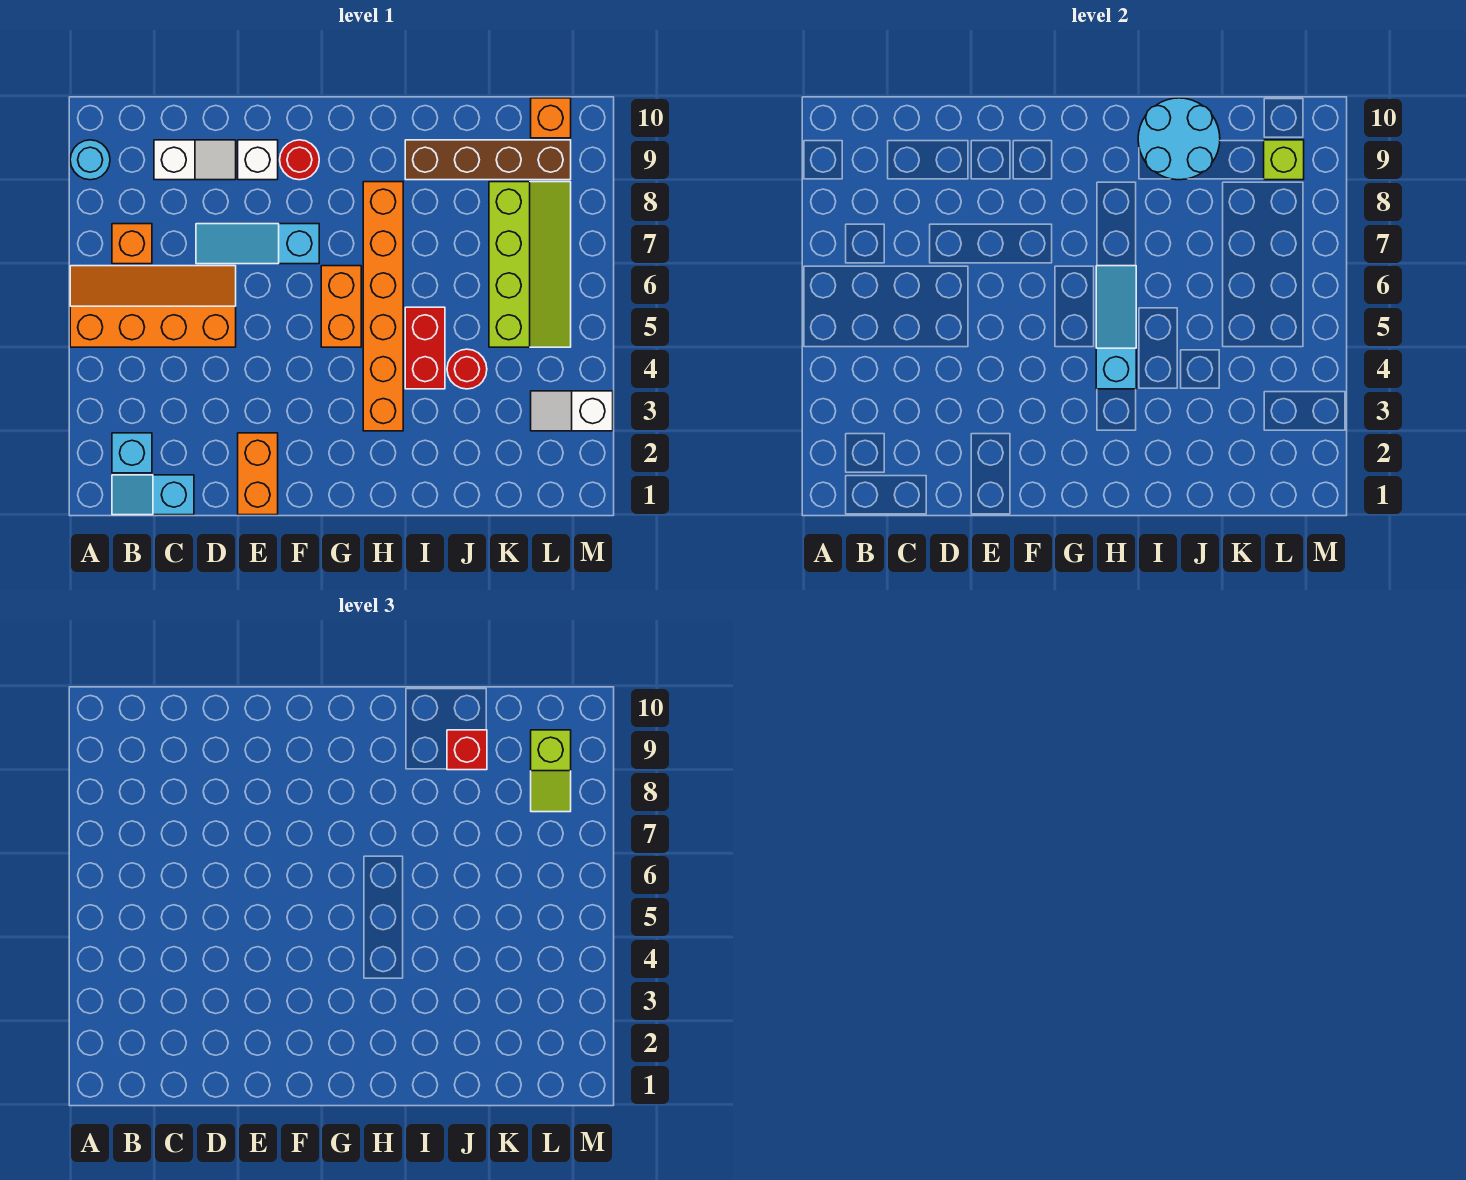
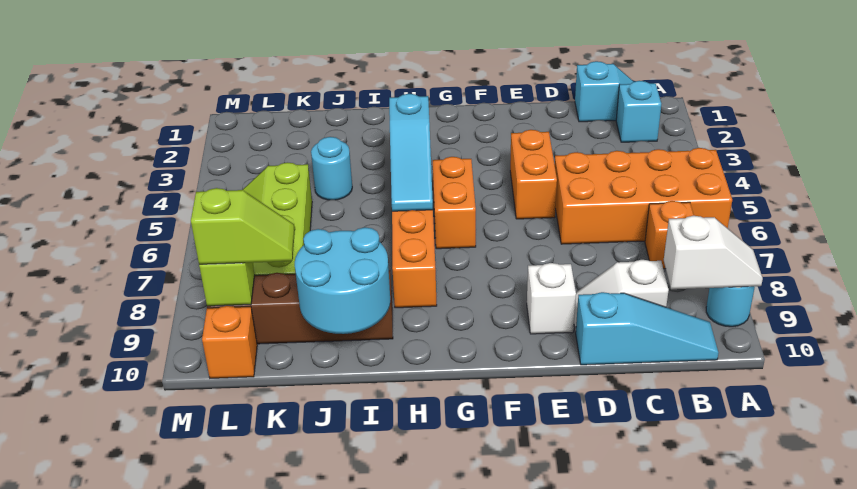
orange slope A5:D6 level 1 top 5 -> orange brick A5:D6 level 1
cyan slope D7:F7 level 1 top F -> cyan slope B10:D10 level 1 top D
orange brick E1:E2 level 1 -> orange brick E4:E5 level 1
red round brick F9 level 1 -> none
red brick I4:I5 level 1 -> none
red round brick J4 level 1 -> cyan round brick J4 level 1
red brick J9 level 3 -> none
white slope L3:M3 level 1 top M -> white slope A9:B9 level 2 top B
lime slope L8:L9 level 3 top 9 -> lime slope K9:L9 level 3 top L

